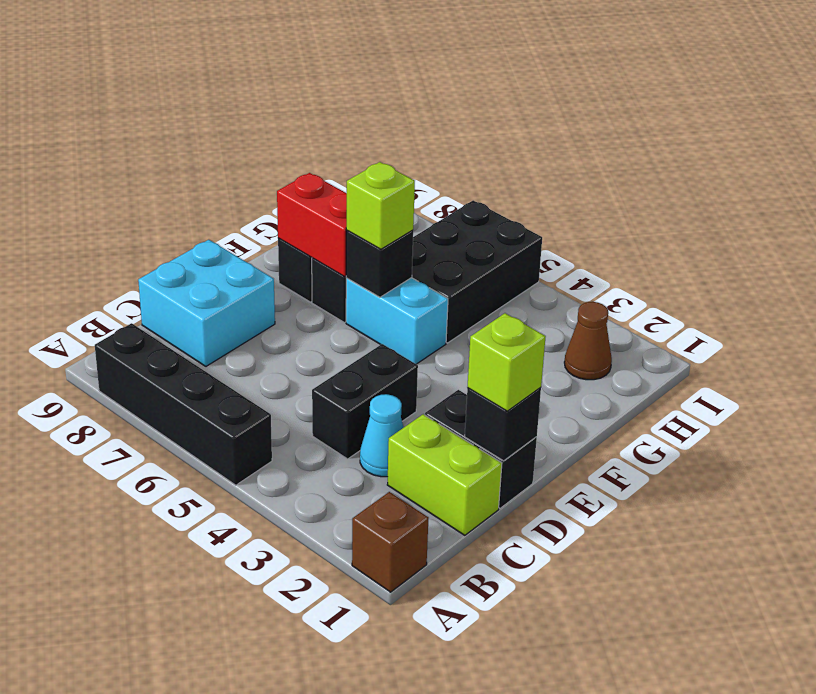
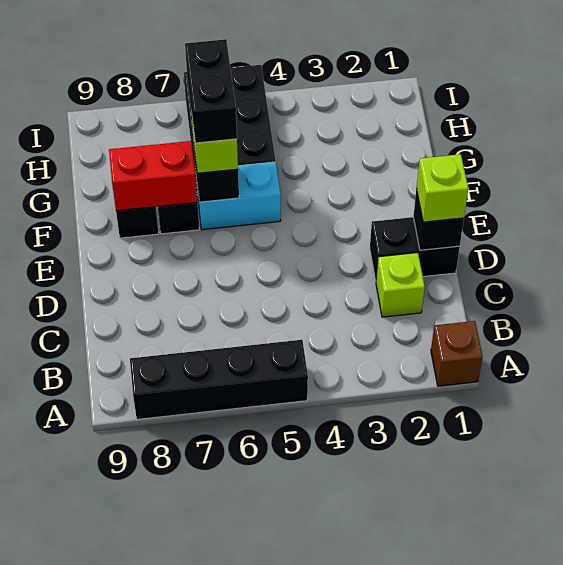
lime brick C1:C2 level 1 -> lime brick C2 level 1
cyan cone C3 level 1 -> none
black brick C4:D4 level 1 -> black brick F6:G6 level 4
cyan brick C8:D9 level 1 -> none
brown cone H2 level 1 -> none

